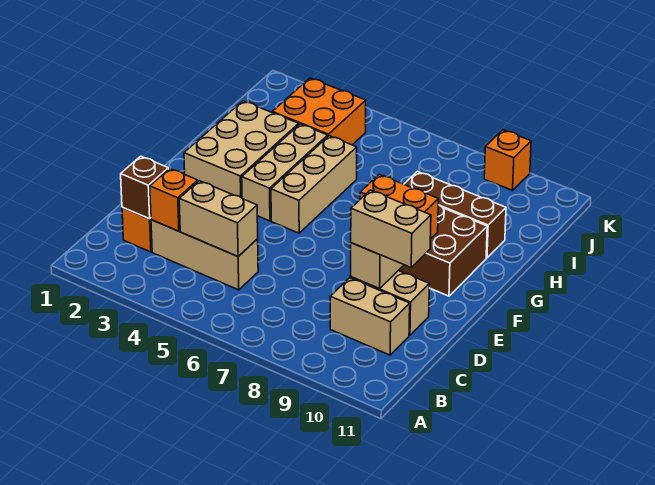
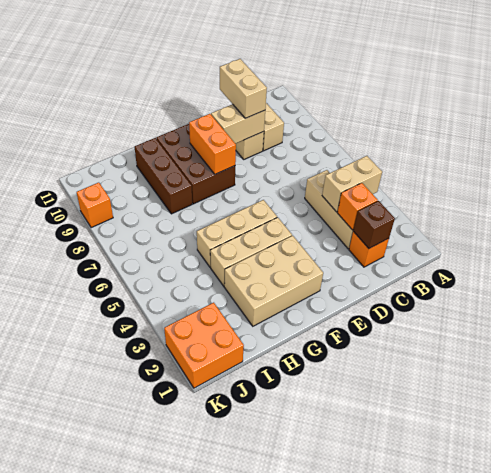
tan brick C4:C5 level 2 -> tan brick B4:C4 level 2
orange brick I3:J4 level 1 -> orange brick J1:K2 level 1

